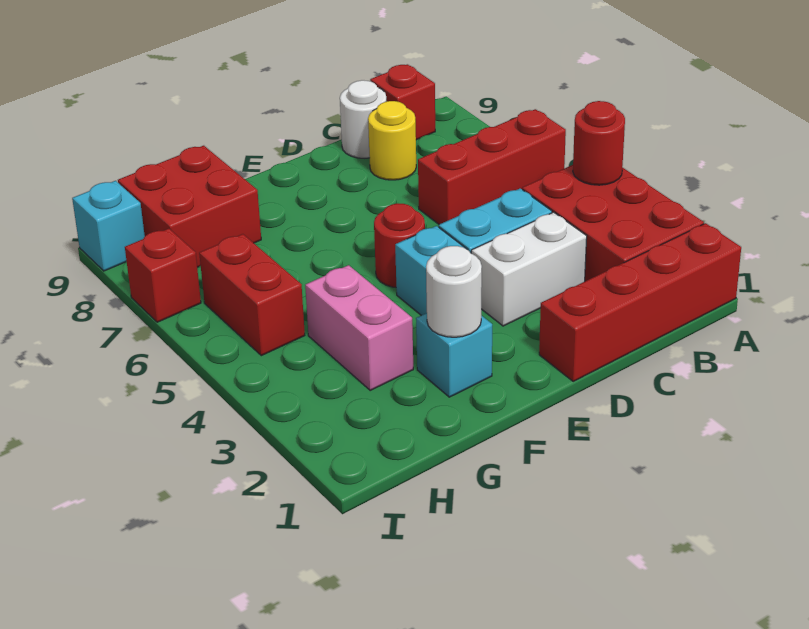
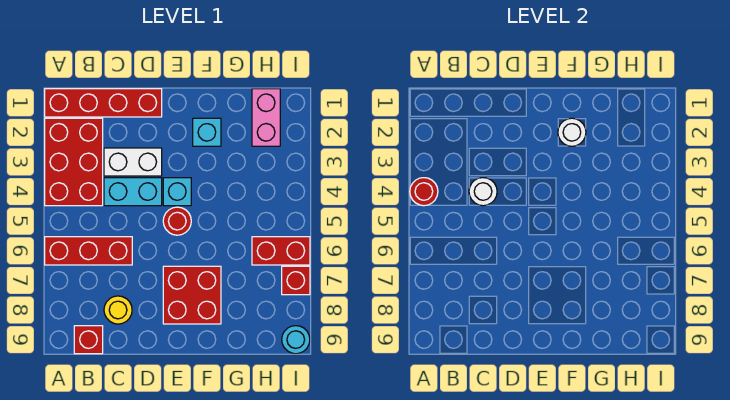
white round brick C9 level 1 -> white round brick C4 level 2
pink brick G3:G4 level 1 -> pink brick H1:H2 level 1
red brick G8:H9 level 1 -> red brick E7:F8 level 1
red brick H5:H6 level 1 -> red brick H6:I6 level 1
cyan brick I9 level 1 -> cyan round brick I9 level 1

